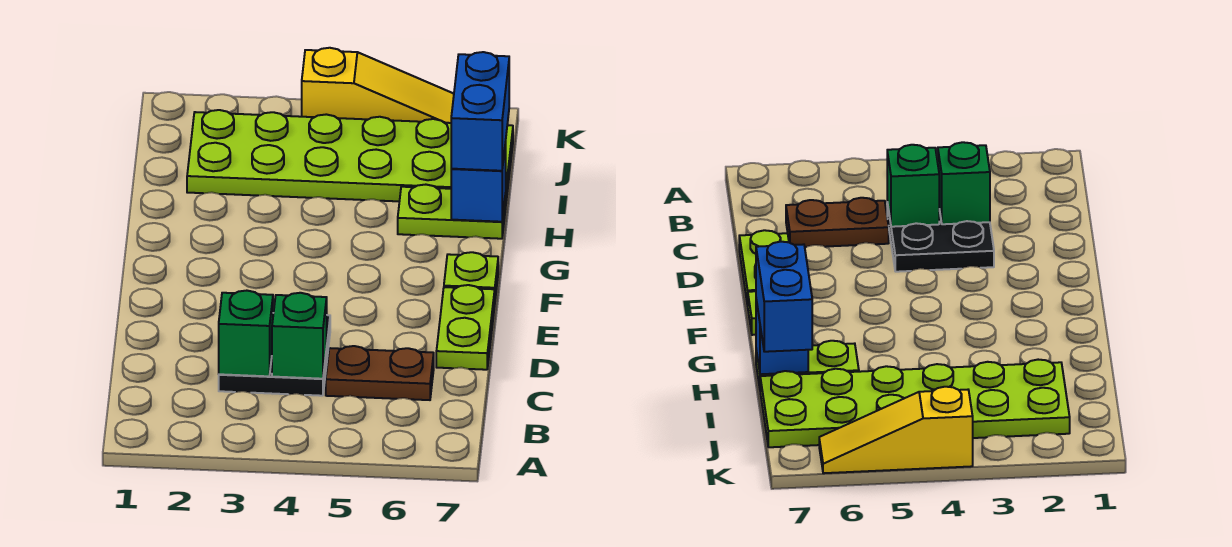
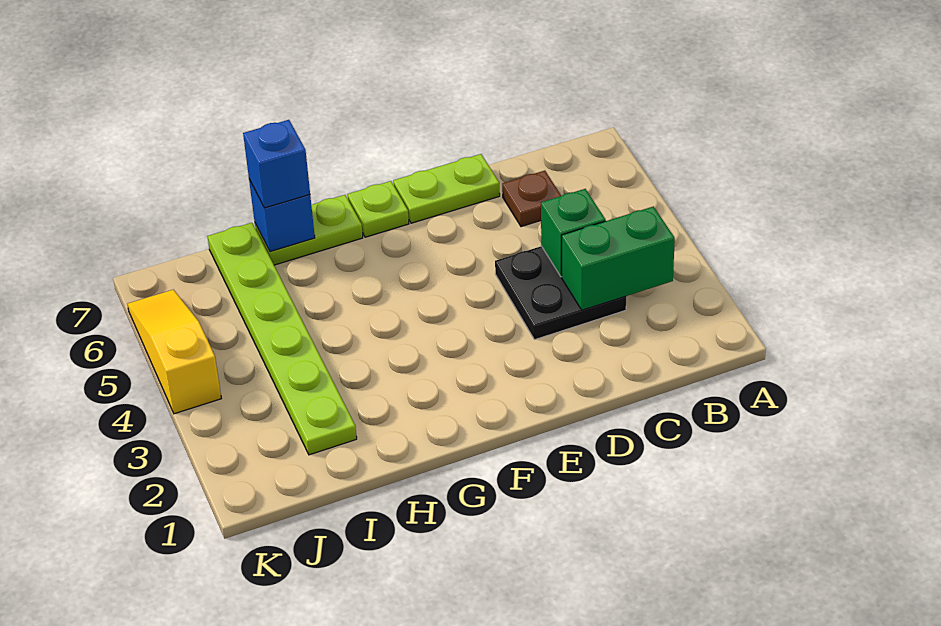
green brick C3 level 2 -> green brick B3:C3 level 2
brown plate C5:C6 level 1 -> brown plate C6 level 1
lime plate H6:H7 level 1 -> lime plate G7:H7 level 1
blue brick H7:I7 level 3 -> blue brick H7 level 3
lime plate I2:J7 level 1 -> lime plate I2:I7 level 1

